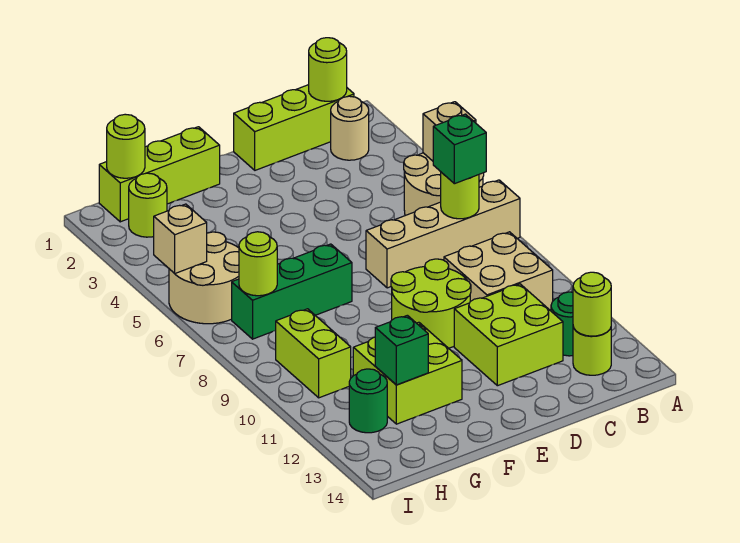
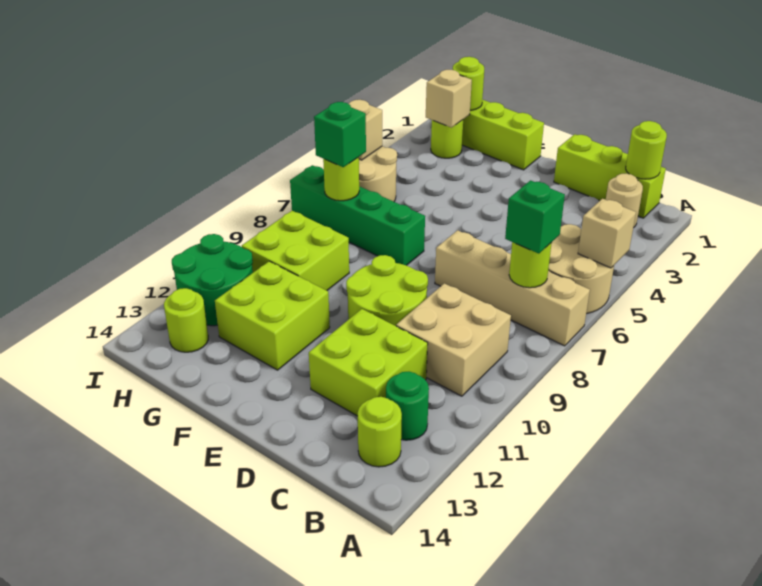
lime round brick B13 level 2 -> lime round brick H13 level 1
green brick F7:H7 level 1 -> green brick F7:I7 level 1
green brick G12 level 2 -> green brick H7 level 3
none -> tan brick H2 level 2
lime brick H9:H10 level 1 -> lime brick G9:H10 level 1
green round brick H12 level 1 -> green round brick H11:I12 level 1

